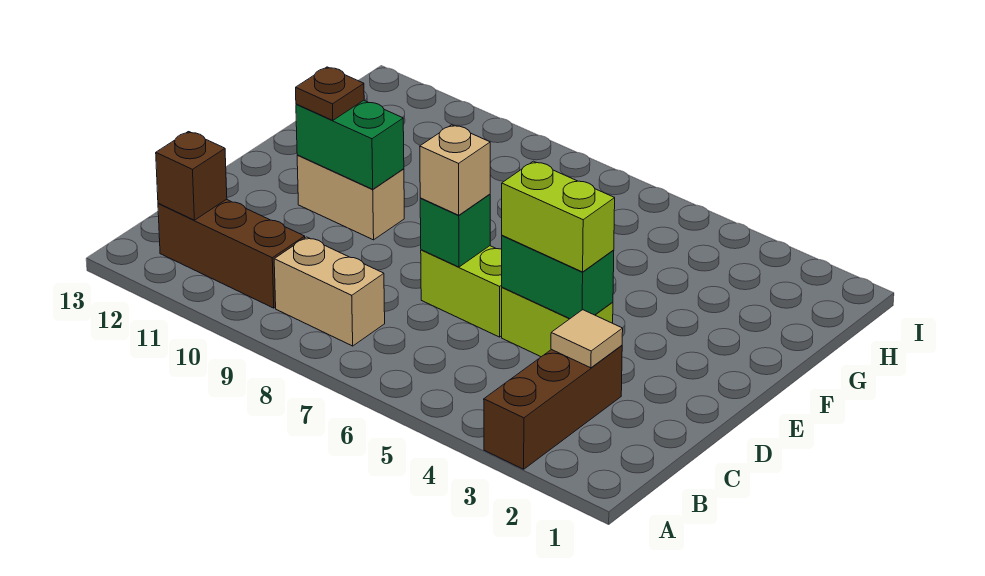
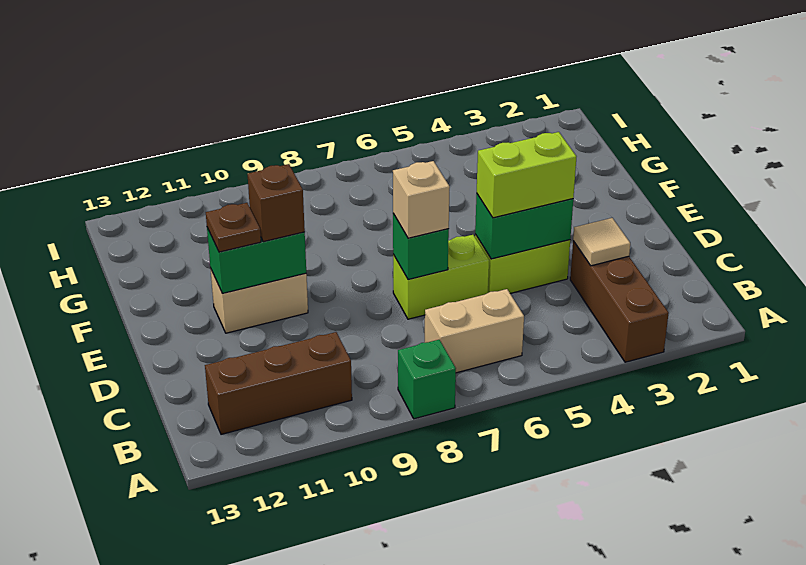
none -> green brick A8 level 1
tan brick B8:B9 level 1 -> tan brick B6:B7 level 1
brown brick B12 level 2 -> brown brick E10 level 3

